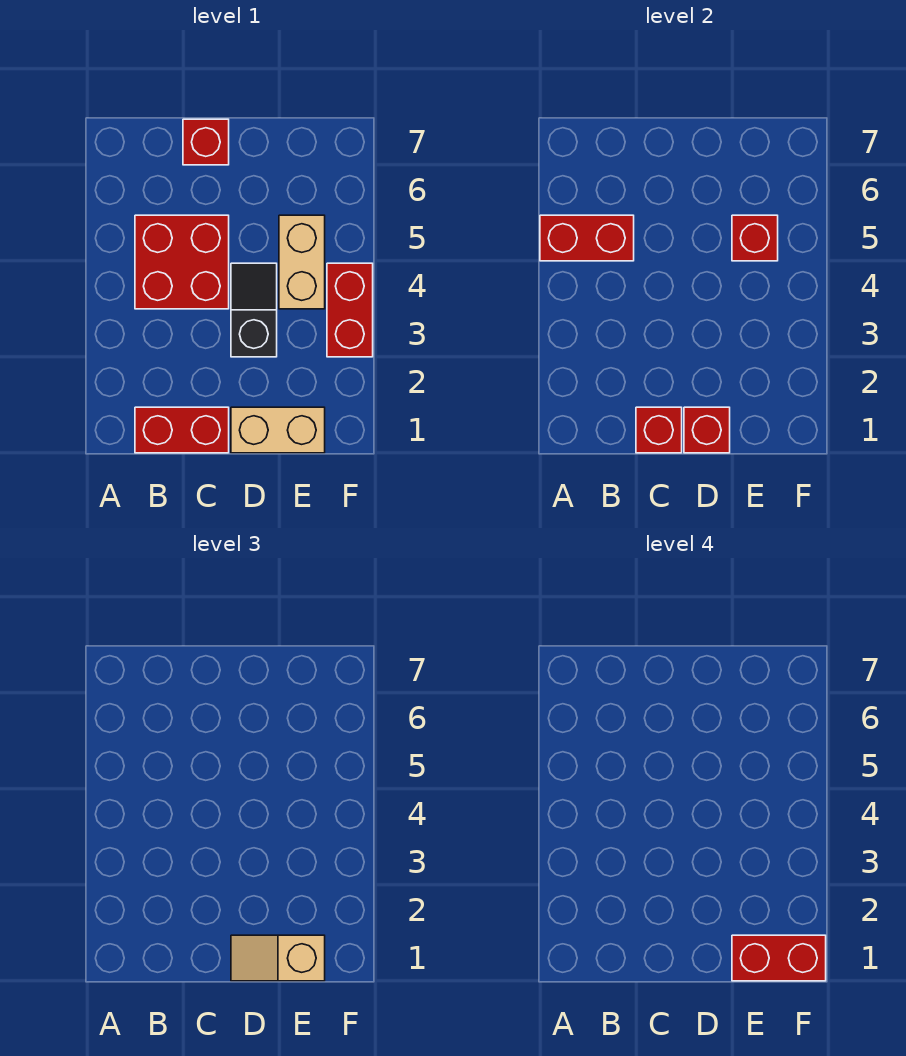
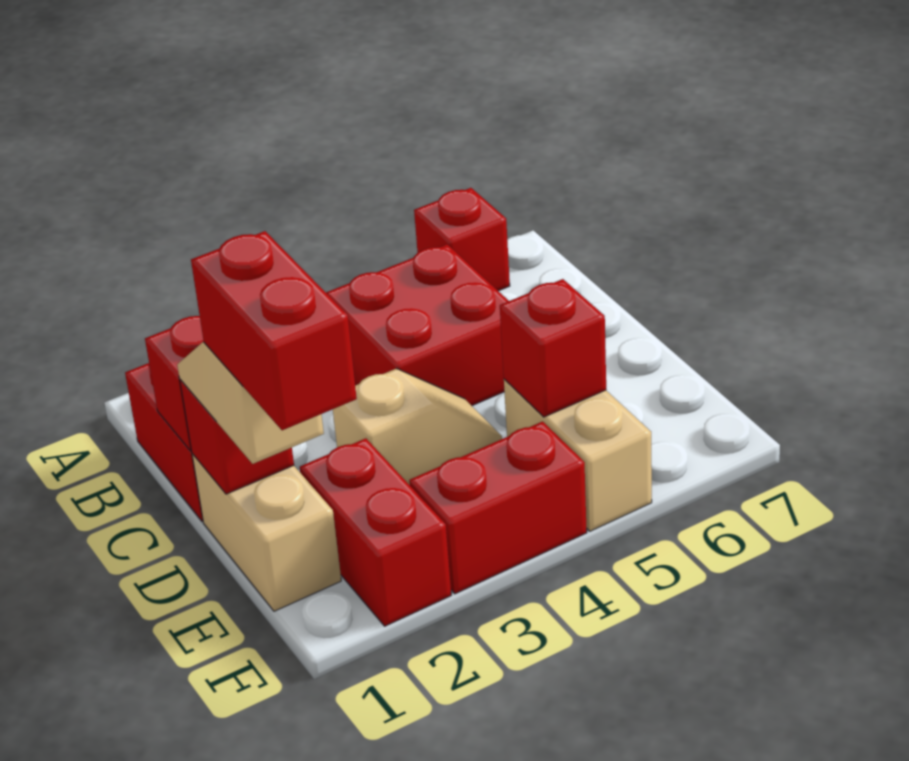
red brick A5:B5 level 2 -> red brick E2:F2 level 1
red brick C7 level 1 -> red brick A6 level 1
black slope D3:D4 level 1 top 3 -> tan slope D3:D4 level 1 top 3
tan brick E4:E5 level 1 -> tan brick E5:F5 level 1

